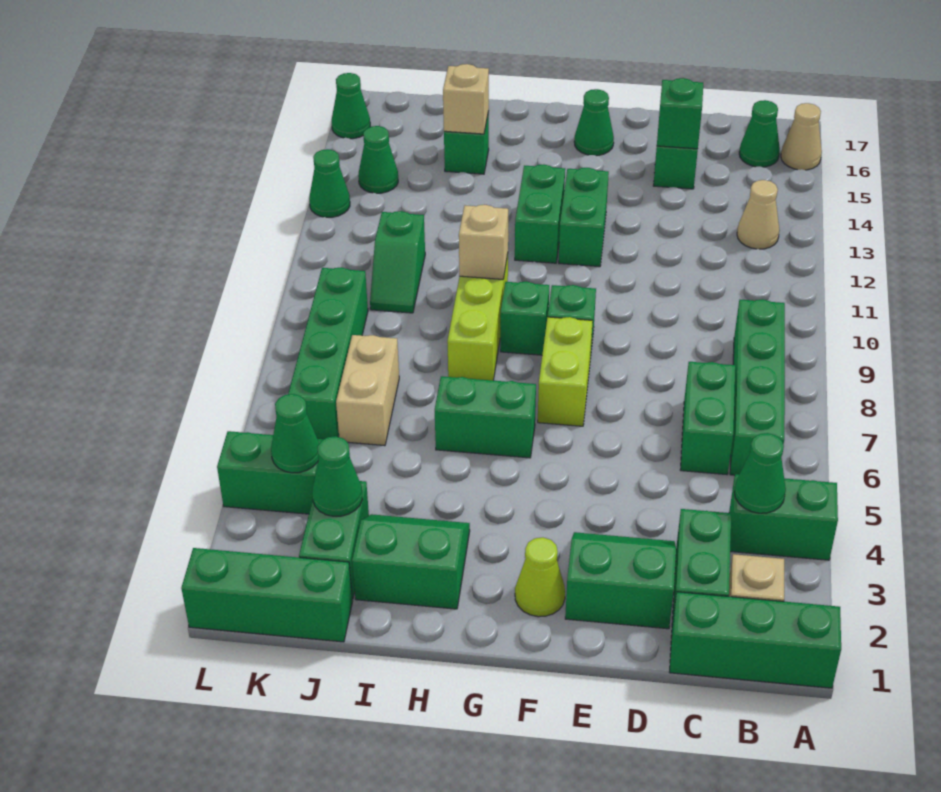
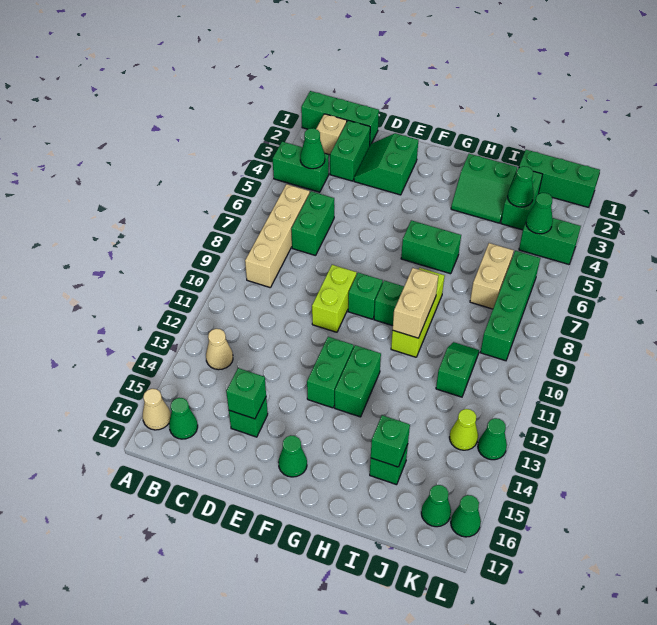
green brick B6:B9 level 1 -> tan brick B6:B9 level 1
green slope D2:E3 level 1 top 2 -> green slope D2:E3 level 1 top E
lime cone F2 level 1 -> lime cone K13 level 1
lime brick F7:F8 level 1 -> lime brick E9:E10 level 1
tan brick H10 level 2 -> tan brick H9:H10 level 2
tan brick I15 level 2 -> green brick I15 level 2
green cone K14 level 1 -> green cone K16 level 1

